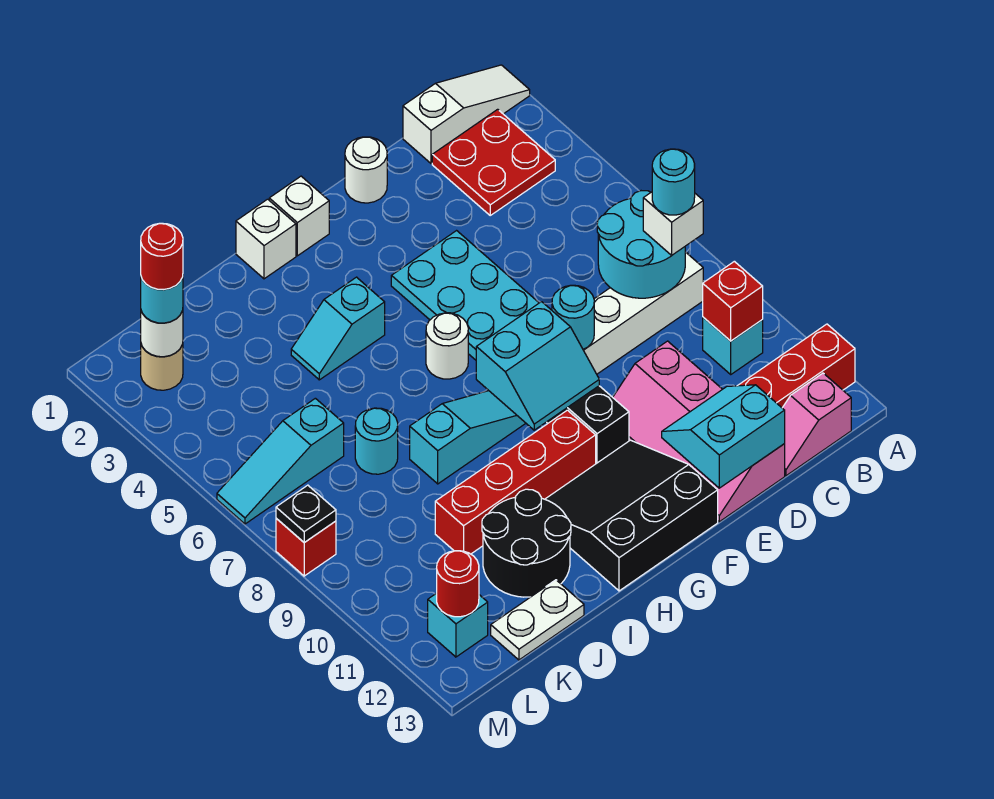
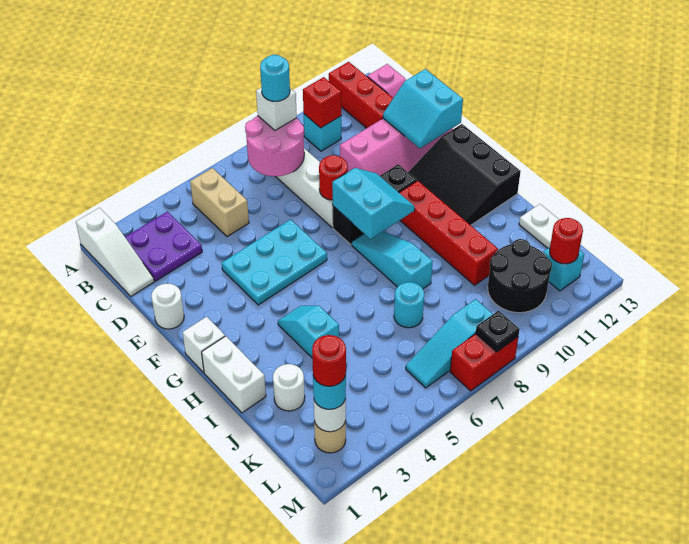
white slope A1:C1 level 1 top C -> white slope A1:C1 level 1 top A
red plate B2:C3 level 1 -> purple plate B2:C3 level 1
none -> tan brick B5:C5 level 1
cyan round brick B7:C8 level 2 -> pink round brick B7:C8 level 2
cyan round brick E8 level 2 -> red round brick E8 level 2
white round brick G6 level 1 -> white round brick J2 level 1
white brick H1 level 1 -> white brick H1:I1 level 1
cyan slope H4:I4 level 1 top H -> cyan slope H4:I4 level 1 top I
black round brick I11:J12 level 1 -> black round brick K10:L11 level 1
cyan slope K6:M6 level 1 top K -> cyan slope L6:L8 level 1 top 8
red brick M8 level 1 -> red brick M7:M8 level 1

